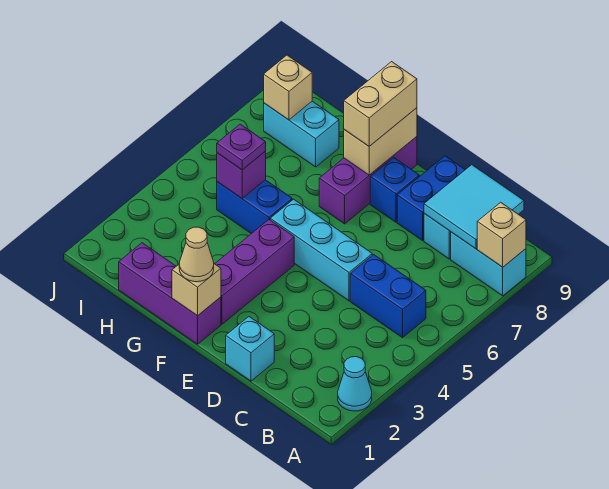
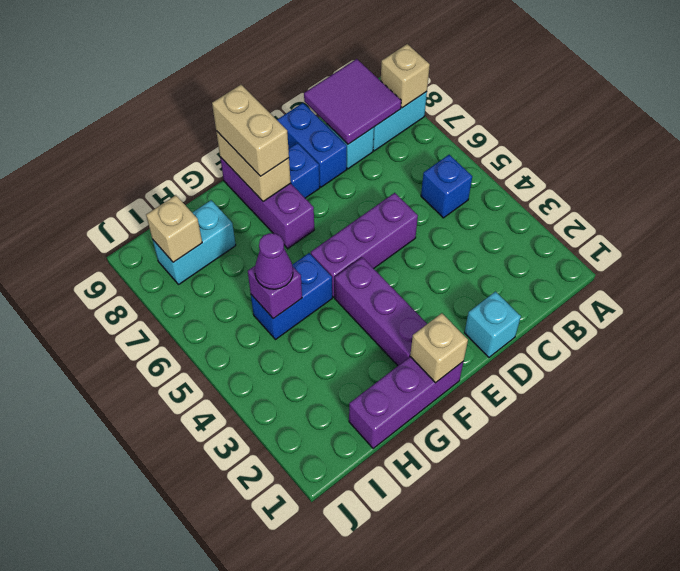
cyan cone A2 level 1 -> none
blue brick B5:C5 level 1 -> blue brick B5 level 1
cyan tile B8:C9 level 2 -> purple tile B8:C9 level 2
cyan brick D5:F5 level 1 -> purple brick D5:F5 level 1
tan cone F1 level 3 -> none
purple plate H5 level 3 -> purple cone H5 level 3

